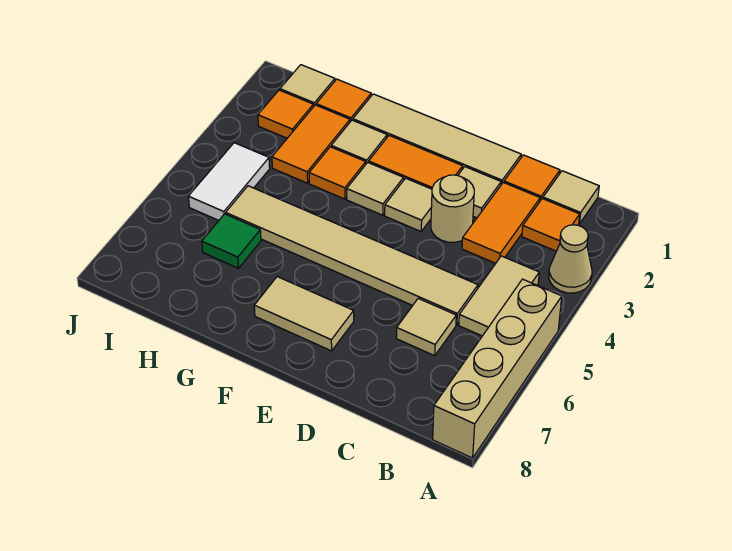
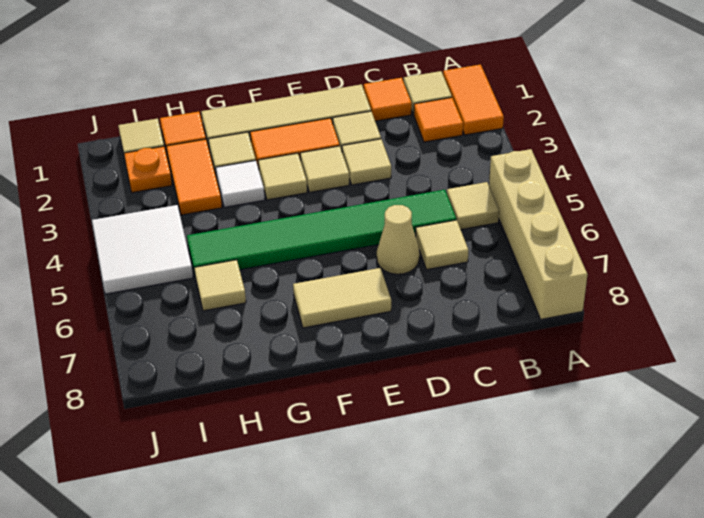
tan cone A3 level 1 -> tan cone D6 level 1
tan tile B4:B5 level 1 -> tan tile B5 level 1
orange tile C2:C3 level 1 -> orange tile A1:A2 level 1
tan tile C5:H5 level 1 -> green tile C5:H5 level 1
tan round brick D3 level 1 -> tan tile D3 level 1
orange tile G3 level 1 -> white tile G3 level 1
green tile H6 level 1 -> tan tile H6 level 1
orange tile I2 level 1 -> orange plate I2 level 1
white tile I4:I5 level 1 -> white tile I4:J5 level 1

